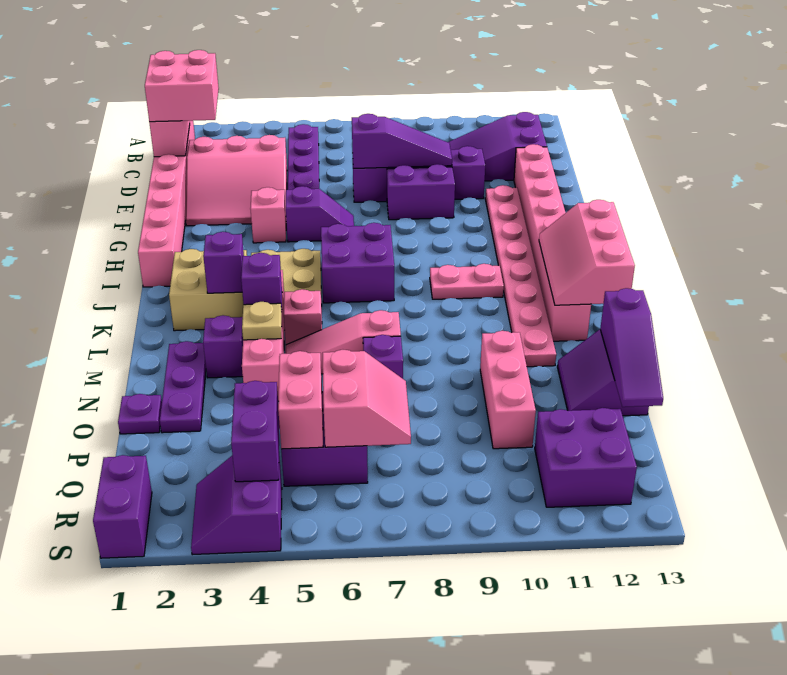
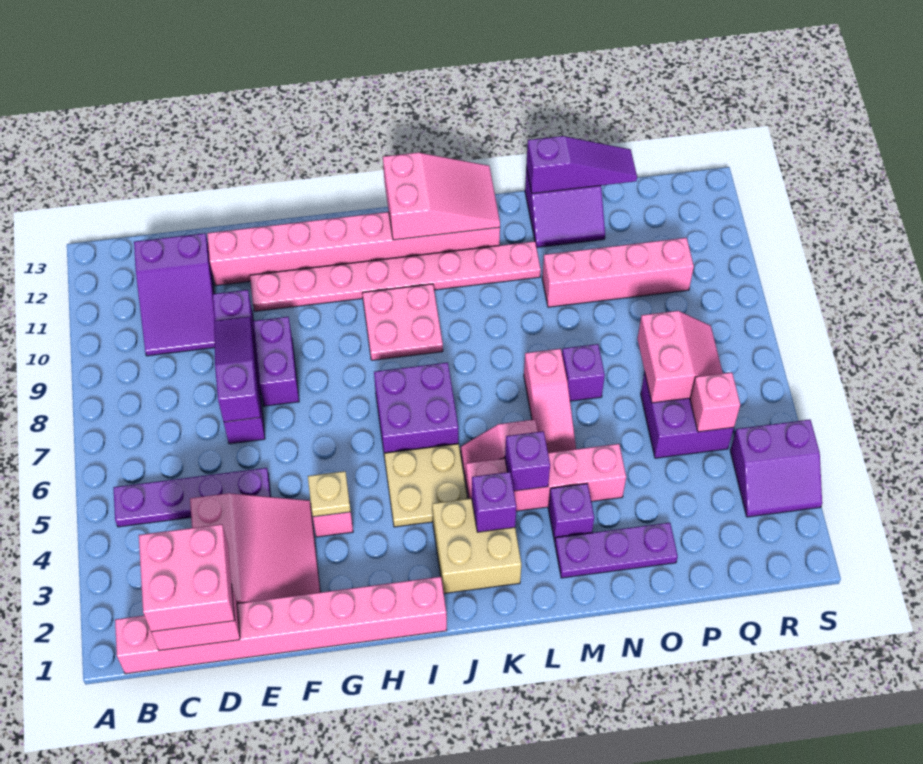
purple slope G5:G6 level 1 top 5 -> none
pink plate J9:J10 level 1 -> pink plate I9:J10 level 1
pink slope J12:L13 level 2 top 13 -> pink slope J12:L13 level 2 top J
tan plate M4 level 2 -> tan plate G4 level 2
pink brick N10:P10 level 1 -> pink brick N10:Q10 level 1
purple plate O1 level 1 -> none
pink brick P5:Q5 level 2 -> pink brick Q5 level 2
pink slope P6:Q7 level 2 top 6 -> pink slope P6:Q7 level 2 top P
purple brick Q4:R4 level 2 -> none
purple brick Q11:R12 level 1 -> none
purple brick R1:S1 level 1 -> none

